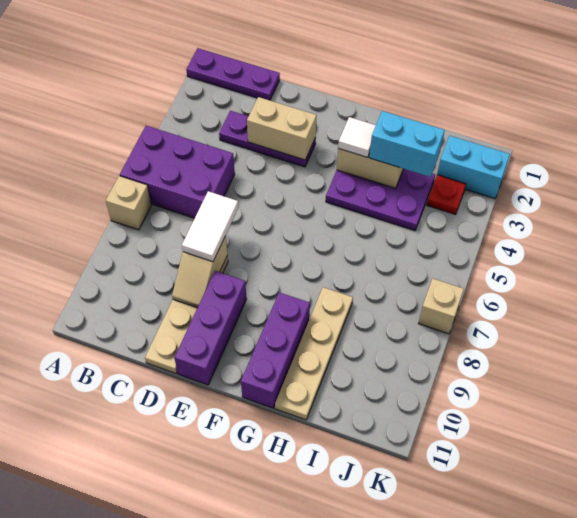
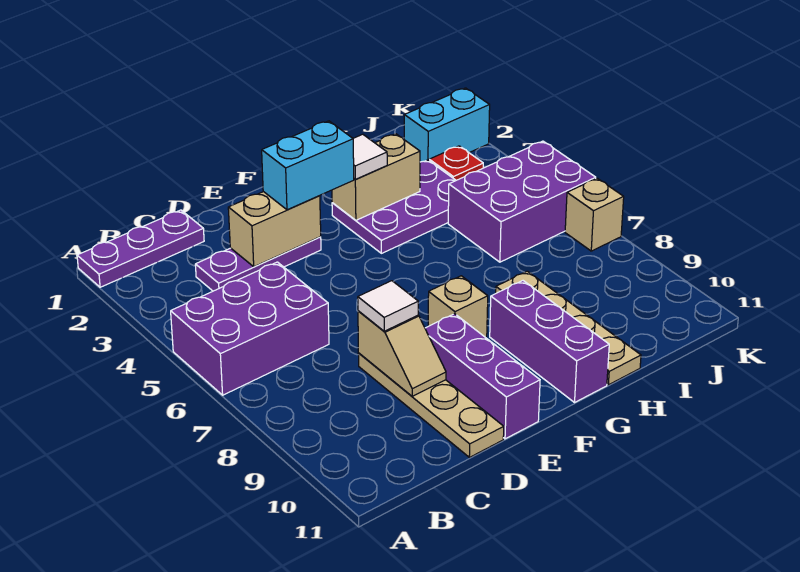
tan brick A7 level 1 -> tan brick F8 level 1
white tile D7:D8 level 3 -> white tile D8 level 3
cyan brick H3:I3 level 3 -> cyan brick E3:F3 level 3
none -> purple brick I5:K6 level 1

